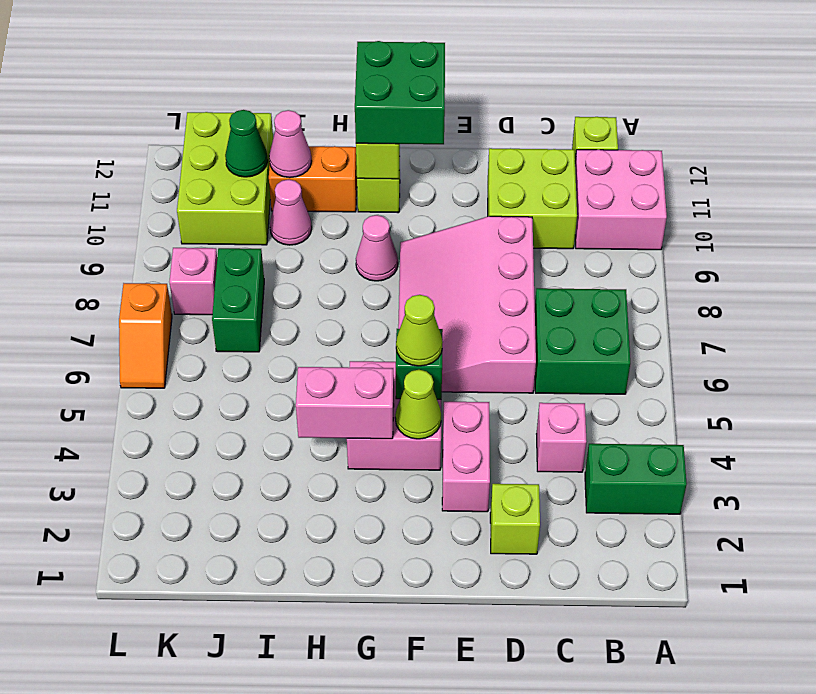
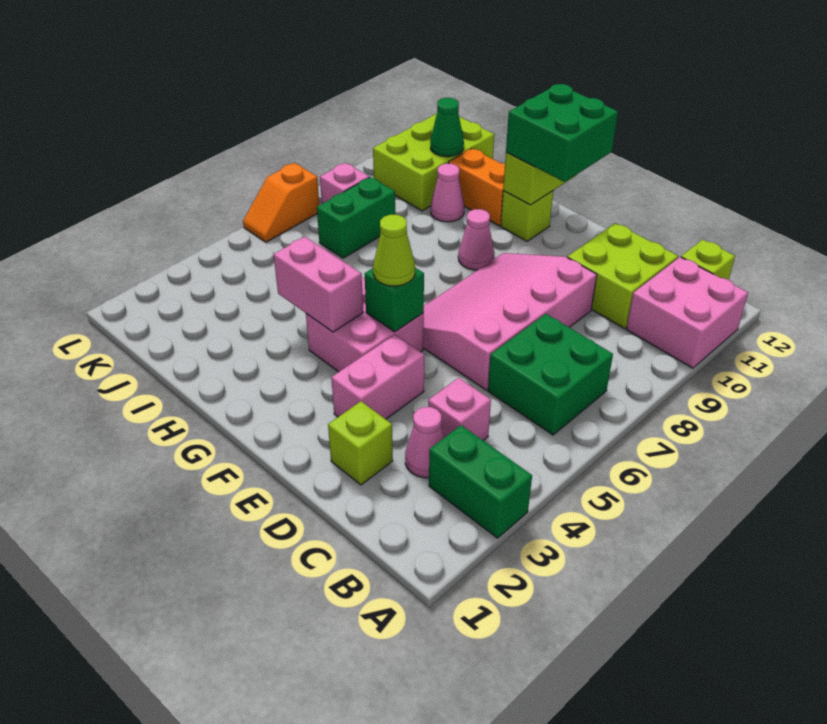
lime cone F4 level 2 -> none
pink cone I11 level 2 -> pink cone C3 level 1

